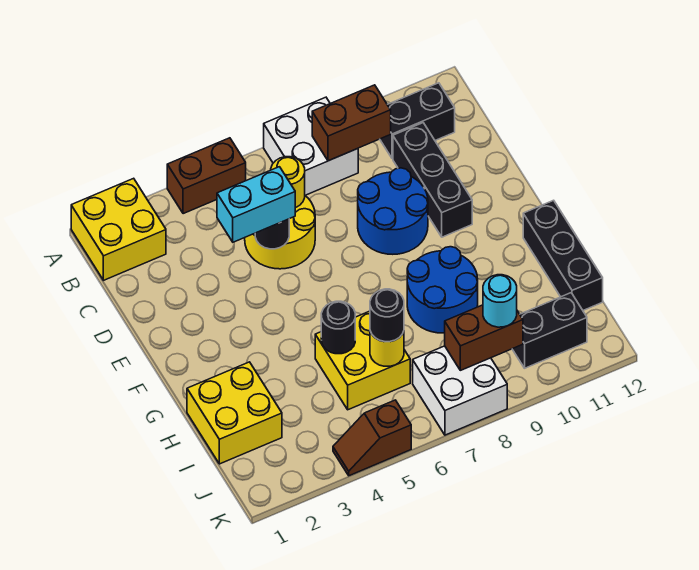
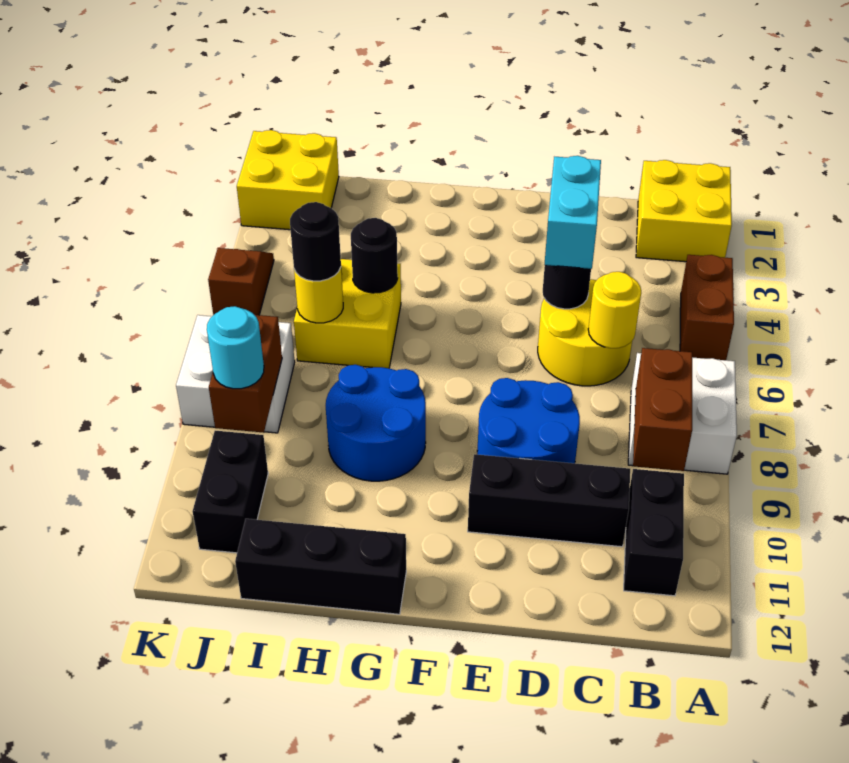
yellow brick H1:I2 level 1 -> yellow brick J1:K2 level 1

